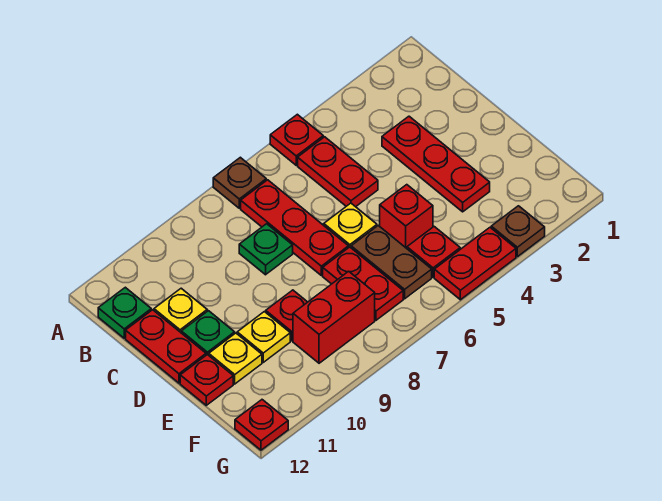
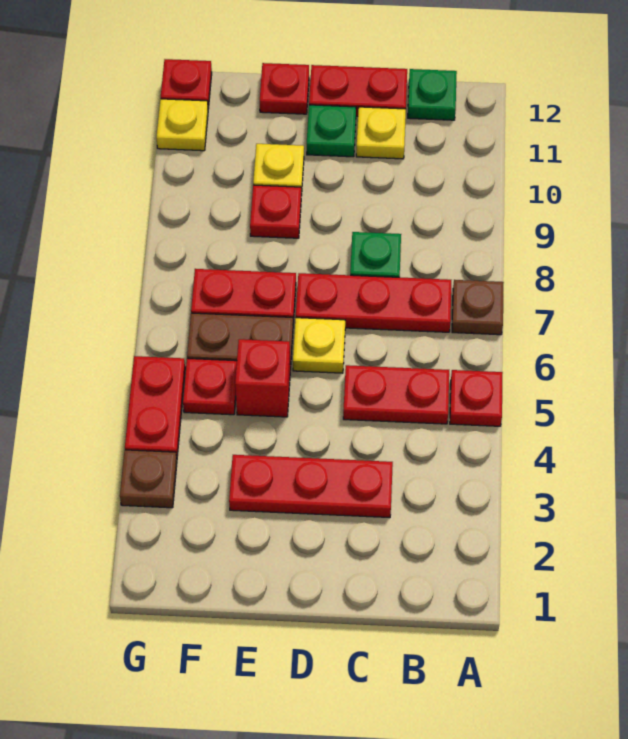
yellow plate E11 level 1 -> yellow plate G11 level 1
red brick F8:F9 level 1 -> none

